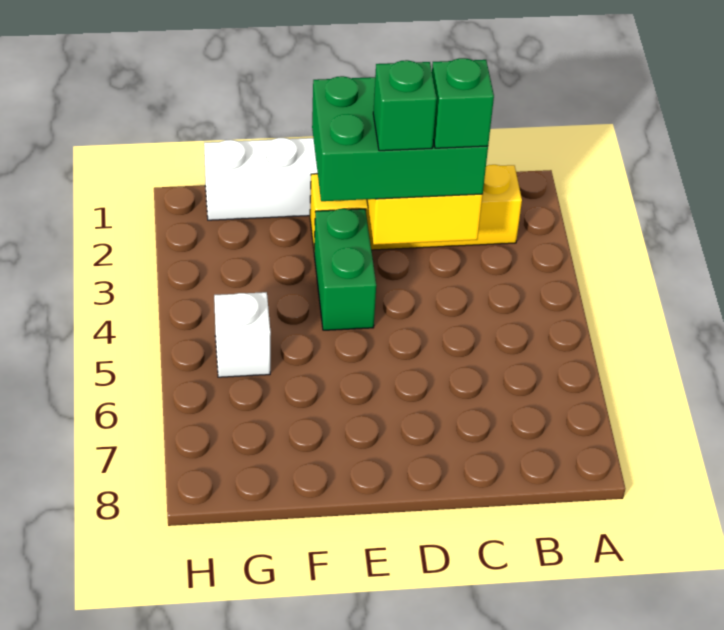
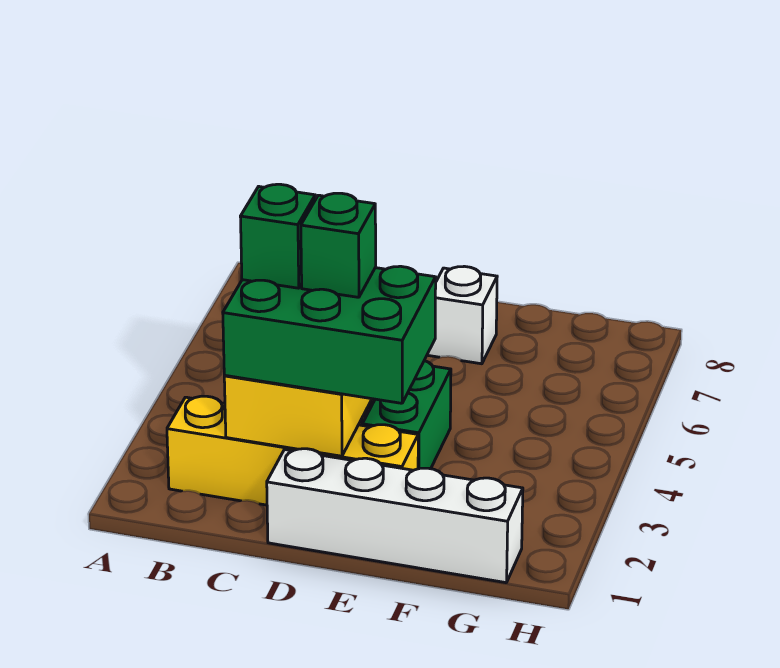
white brick G5 level 1 -> white brick E7 level 1

